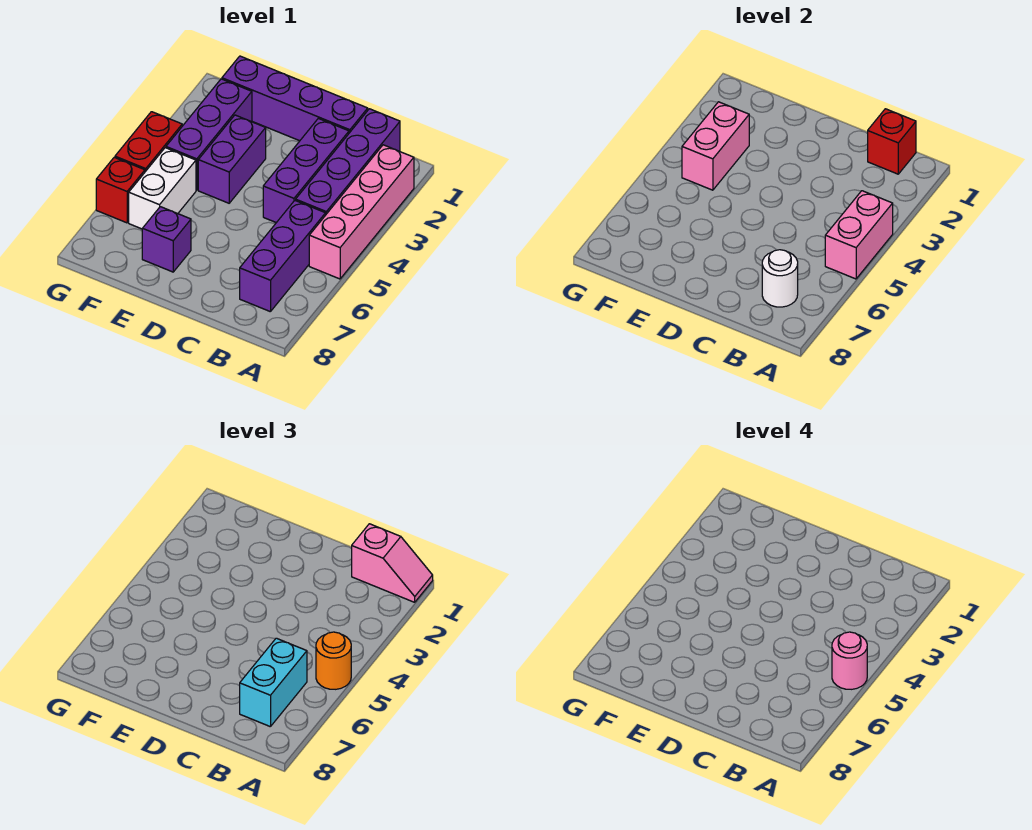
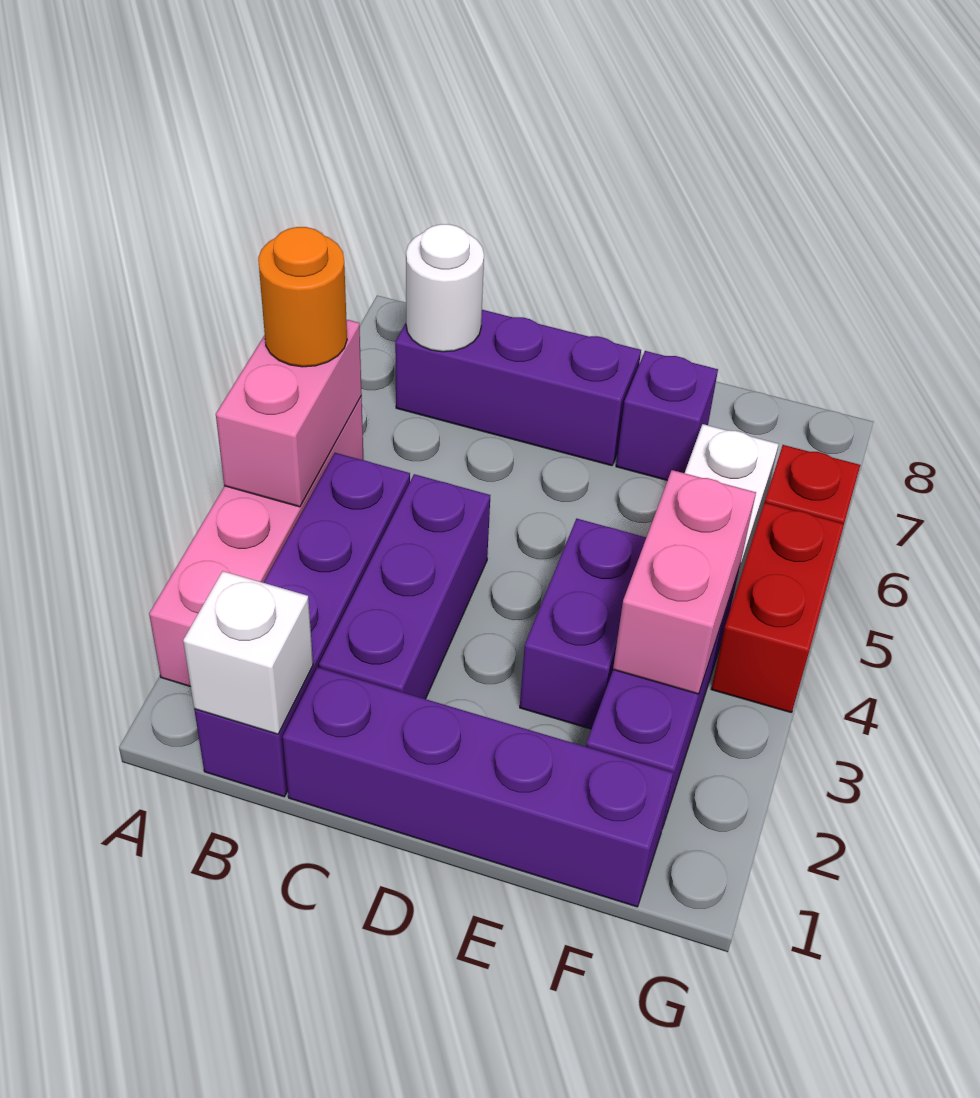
pink slope A1:B1 level 3 top B -> none
pink round brick A5 level 4 -> none
red brick B1 level 2 -> white brick B1 level 2
purple brick B5:B7 level 1 -> purple brick B7:D7 level 1
cyan brick B6:B7 level 3 -> none

